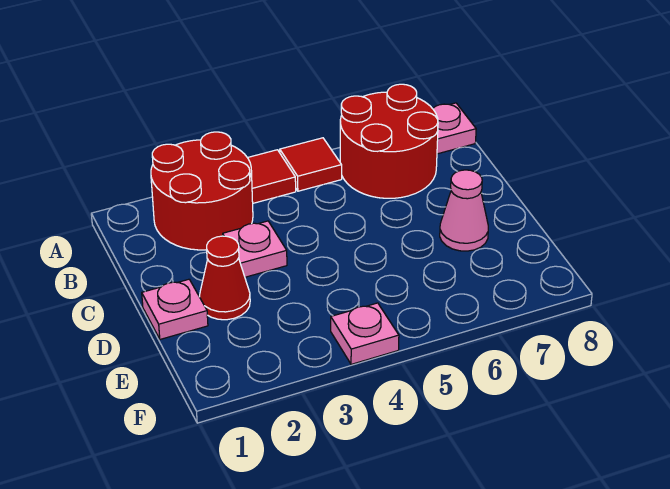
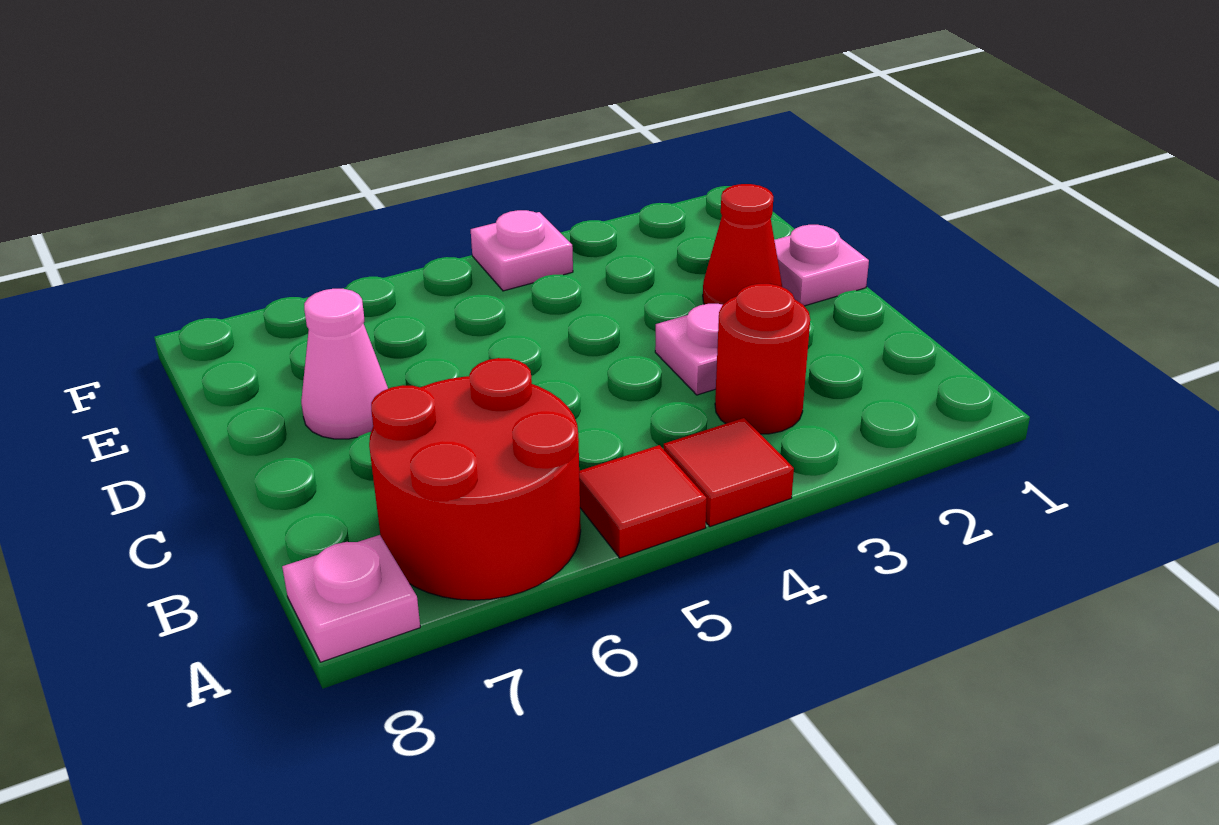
red round brick A2:B3 level 1 -> red round brick B3 level 1

